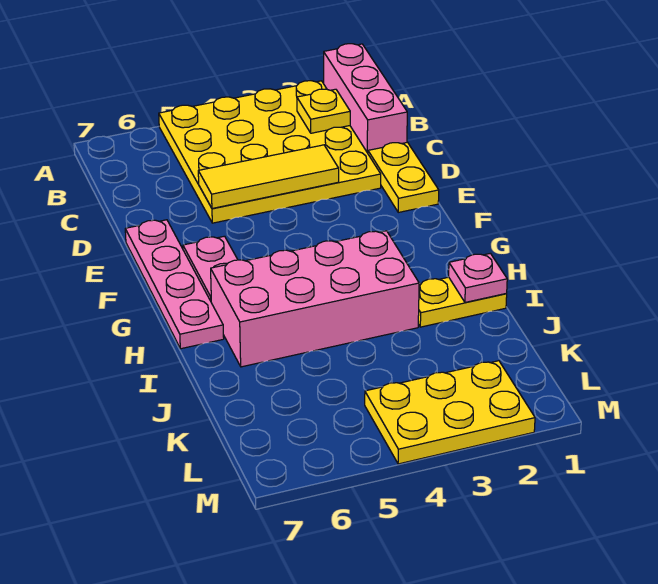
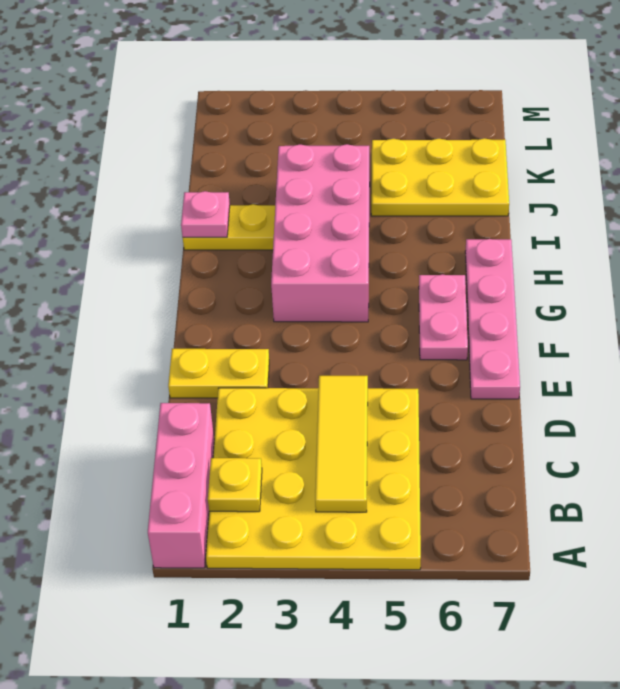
yellow plate D1:E1 level 1 -> yellow plate E1:E2 level 1
yellow tile D3:D5 level 2 -> yellow tile B4:D4 level 2
pink brick H3:I6 level 1 -> pink brick G3:J4 level 1
yellow plate L2:M4 level 1 -> yellow plate J5:K7 level 1

